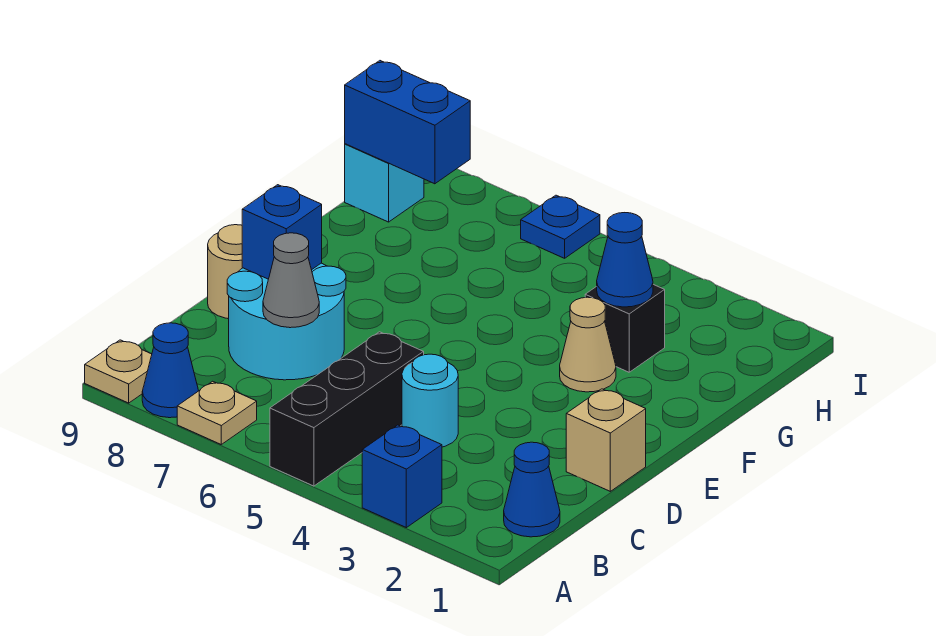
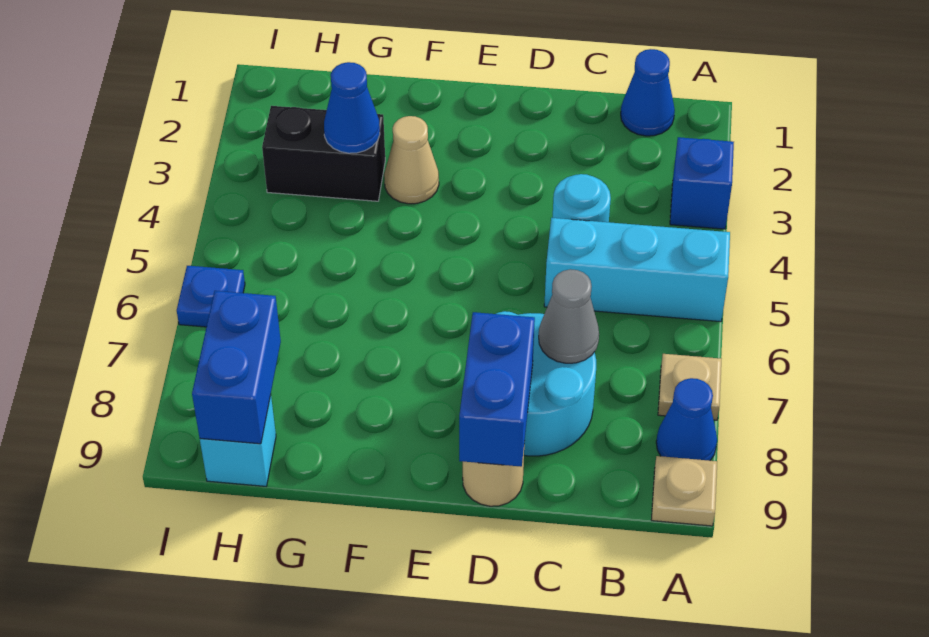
black brick A5:C5 level 1 -> cyan brick A5:C5 level 1
tan brick D1 level 1 -> none
blue brick D8 level 2 -> blue brick D8:D9 level 2
black brick G3 level 1 -> black brick G3:H3 level 1

